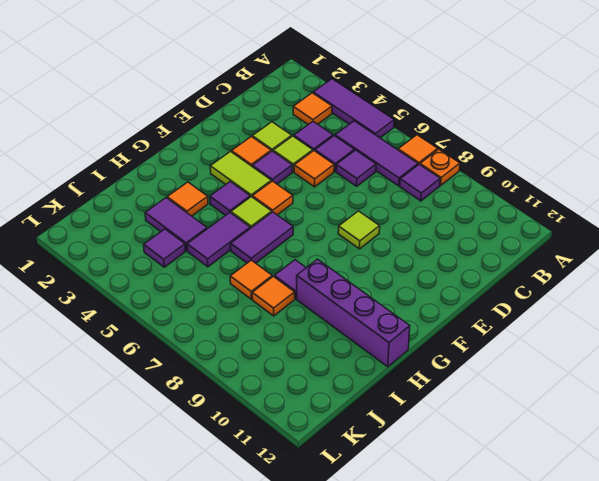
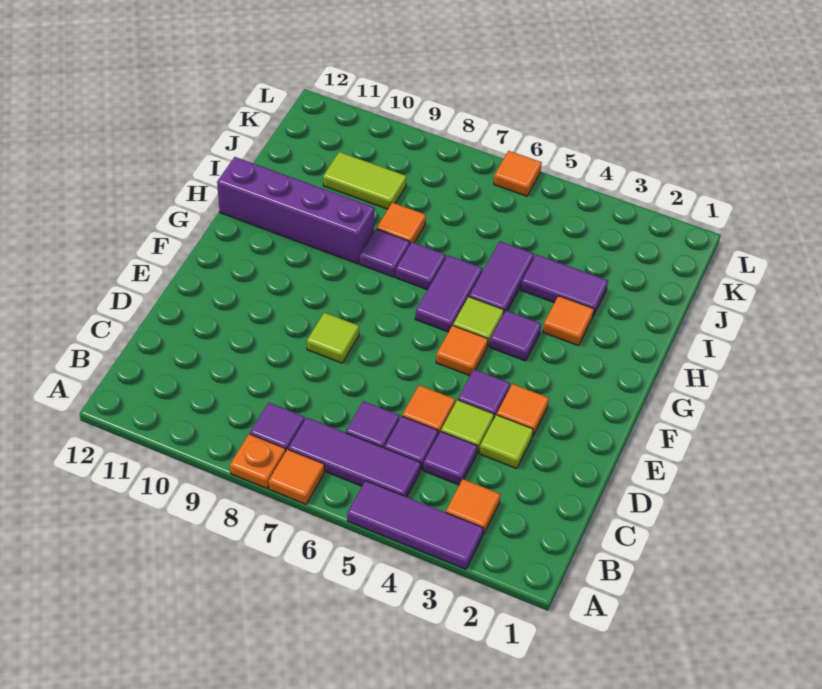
lime tile F3:F4 level 1 -> lime tile J9:J10 level 1
orange tile I7 level 1 -> orange tile L6 level 1
purple tile J4 level 1 -> purple tile H7 level 1

